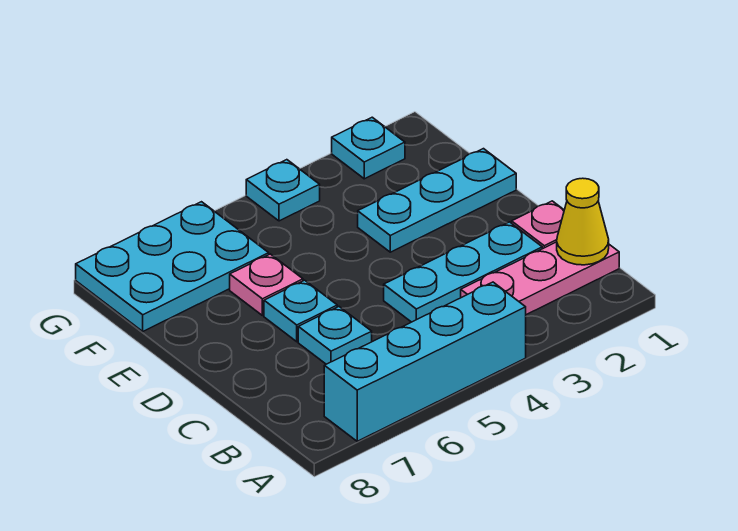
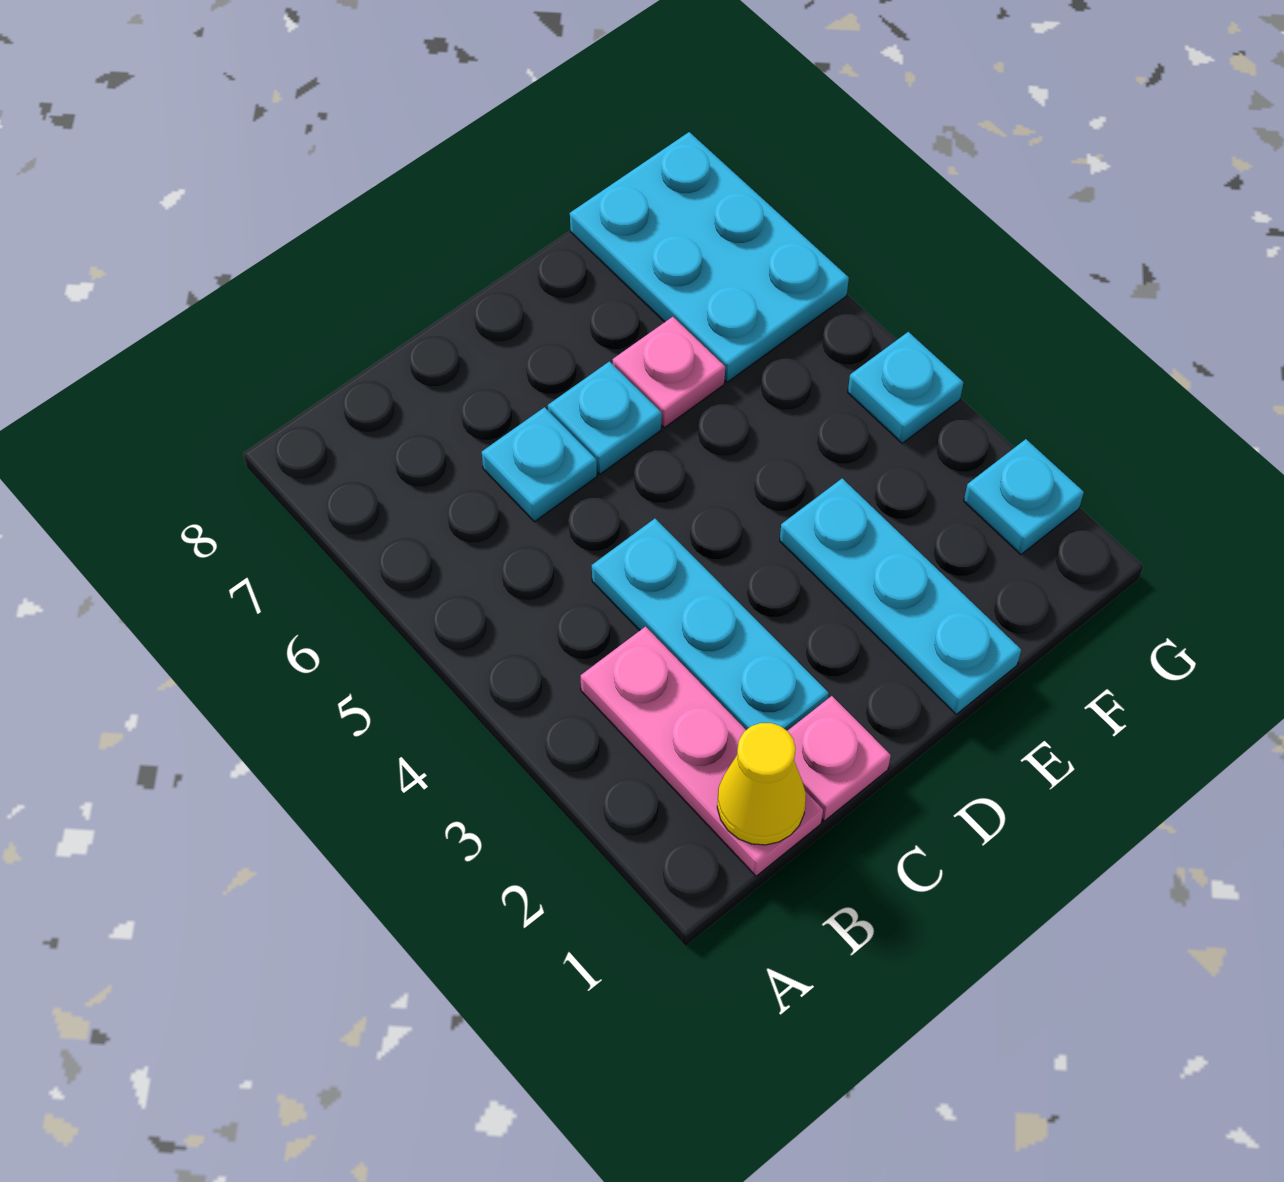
cyan brick A4:A7 level 1 -> none

